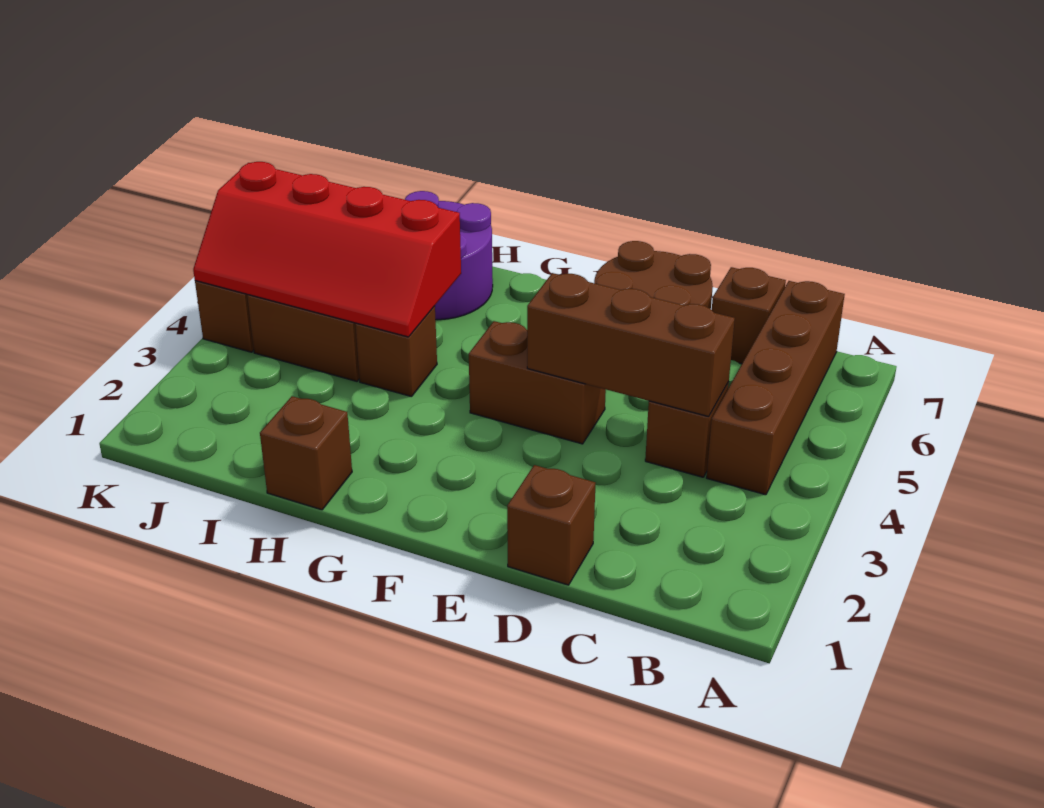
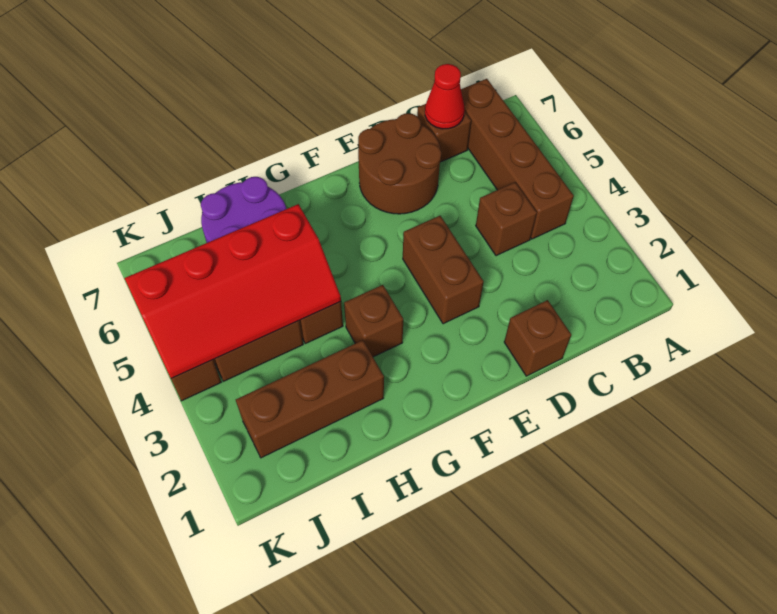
brown brick C4:E4 level 2 -> brown brick H2:J2 level 1
none -> red cone C7 level 2
brown brick E4:F4 level 1 -> brown brick E3:E4 level 1
brown brick H1 level 1 -> brown brick G3 level 1

